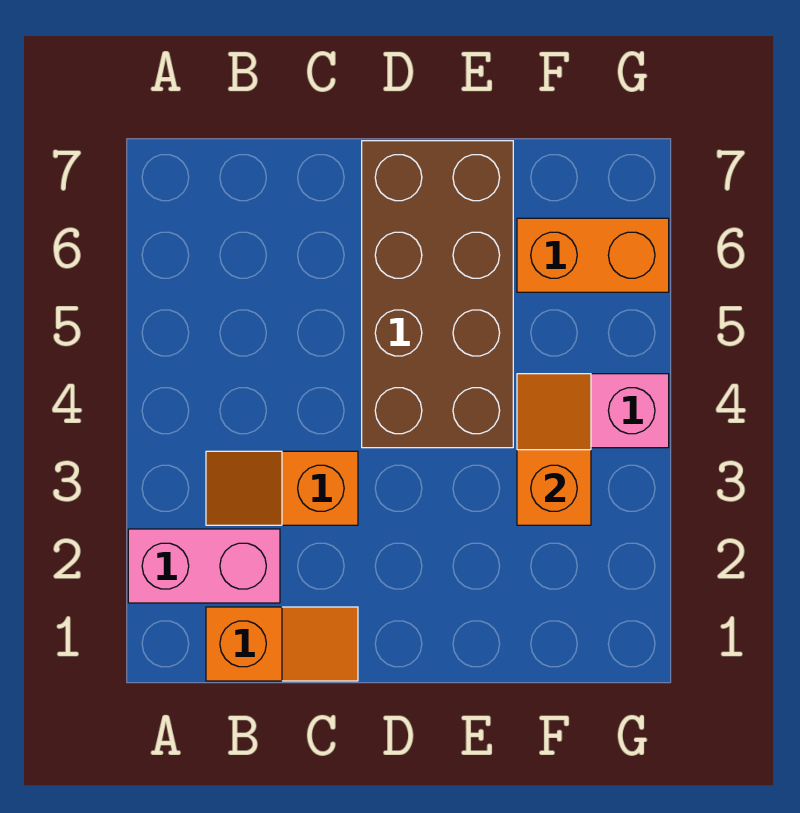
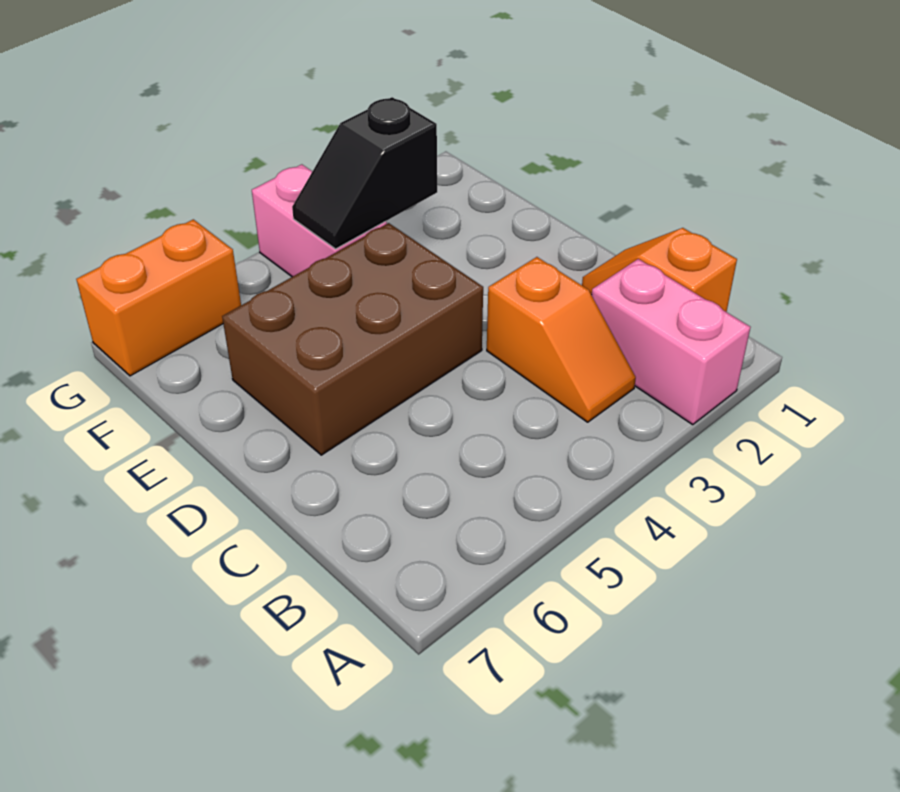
brown brick D4:E7 level 1 -> brown brick D4:E6 level 1
orange slope F3:F4 level 2 top 3 -> black slope F3:F4 level 2 top 3
orange brick F6:G6 level 1 -> orange brick G6:G7 level 1

